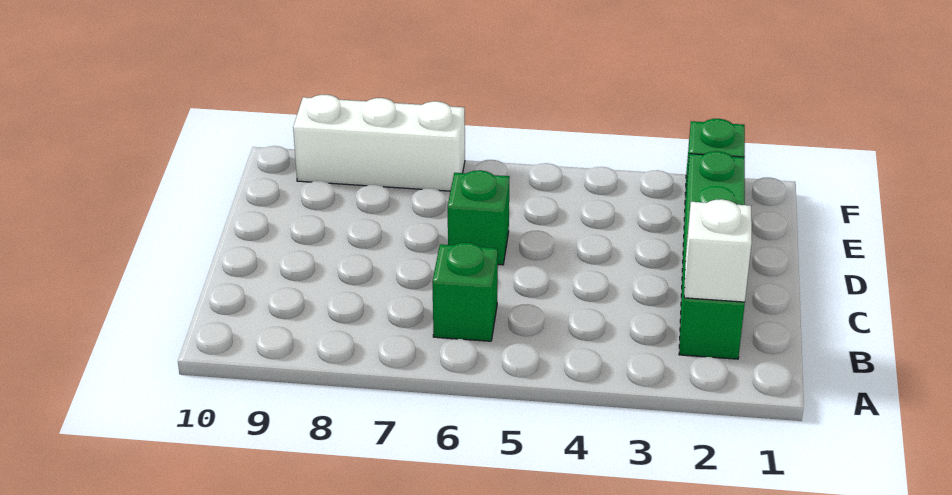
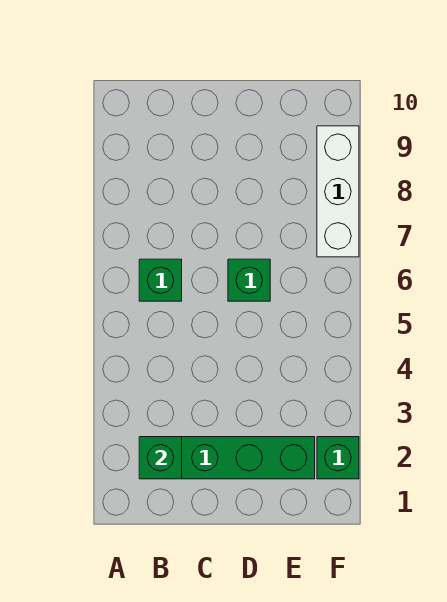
white brick B2 level 2 -> green brick B2 level 2

